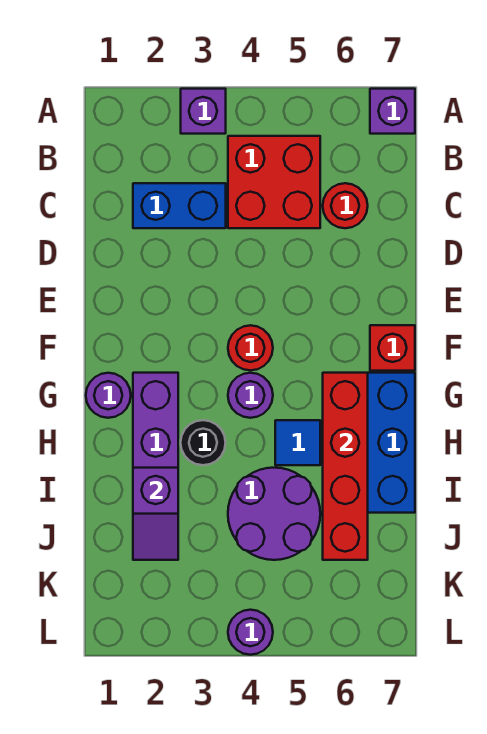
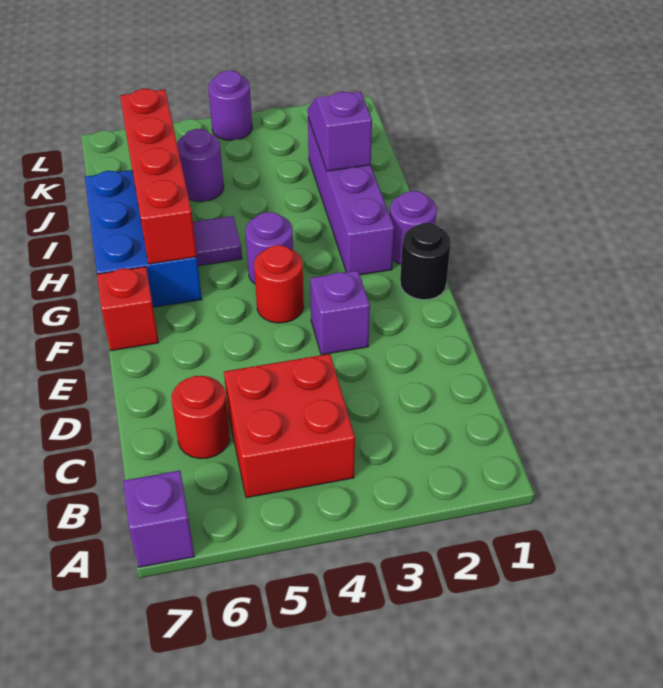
purple brick A3 level 1 -> purple brick E3 level 1
blue brick C2:C3 level 1 -> none
black round brick H3 level 1 -> black round brick F1 level 1
blue tile H5 level 1 -> purple tile H5 level 1
purple round brick I4:J5 level 1 -> purple round brick J5 level 1

